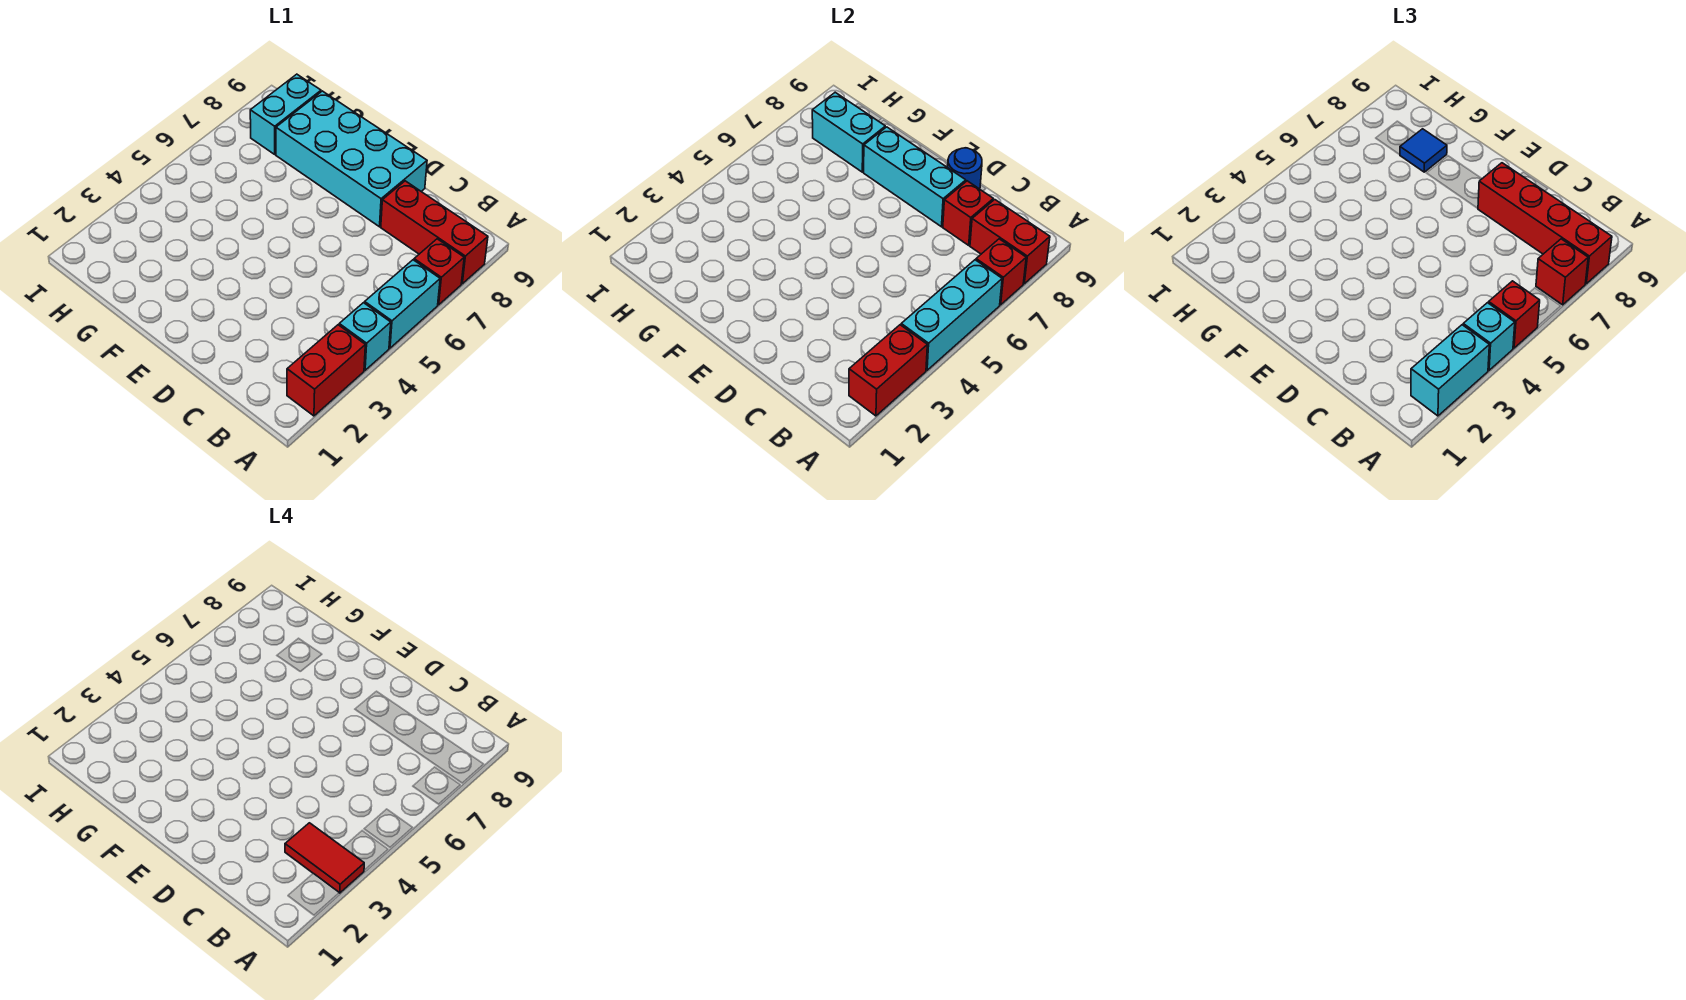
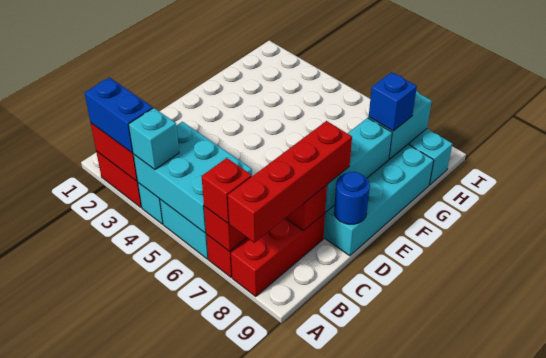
cyan brick A2:A3 level 3 -> blue brick A2:A3 level 3
red tile A3:B3 level 4 -> none
cyan brick A4:A6 level 2 -> cyan brick A4:B6 level 2
red brick A5 level 3 -> none
red brick A8:B8 level 2 -> none
blue tile G8 level 3 -> blue brick G8 level 3

